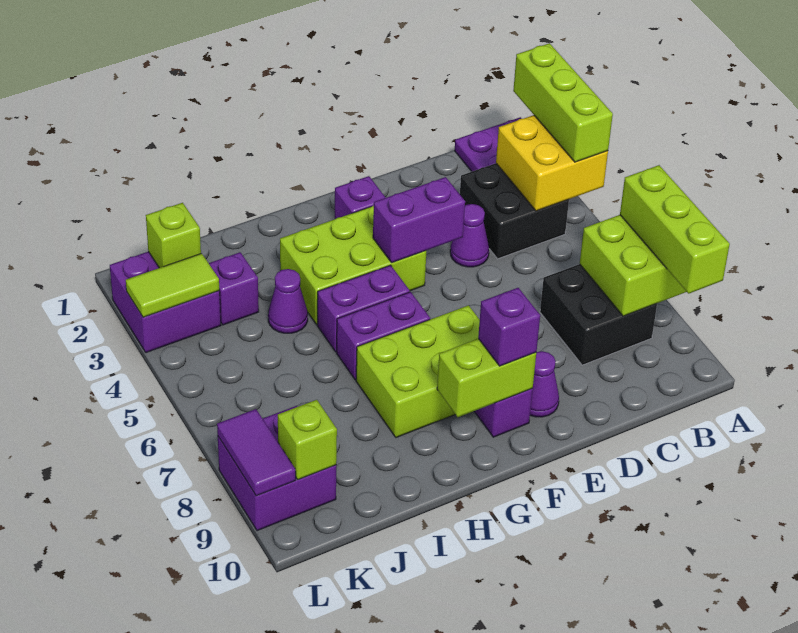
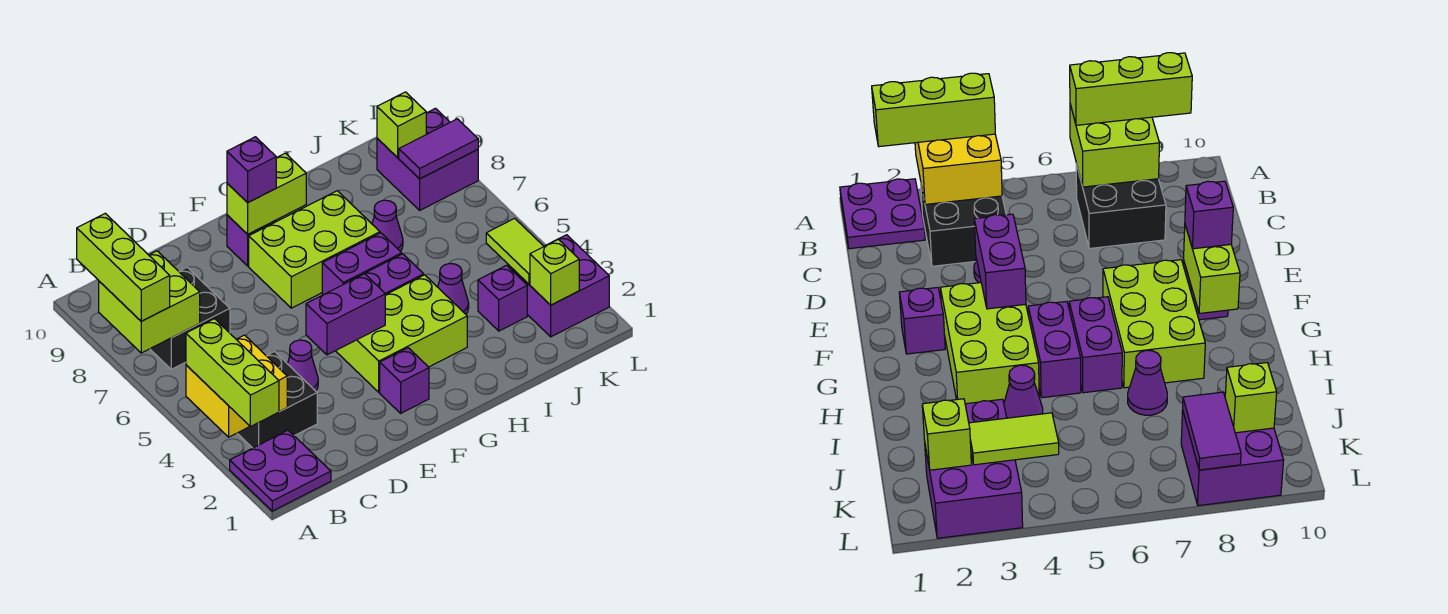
purple cone E9 level 1 -> purple cone I7 level 1
lime tile K3:L3 level 2 -> lime tile K3:K4 level 2
purple tile L8:L9 level 2 -> purple tile K8:L8 level 2

